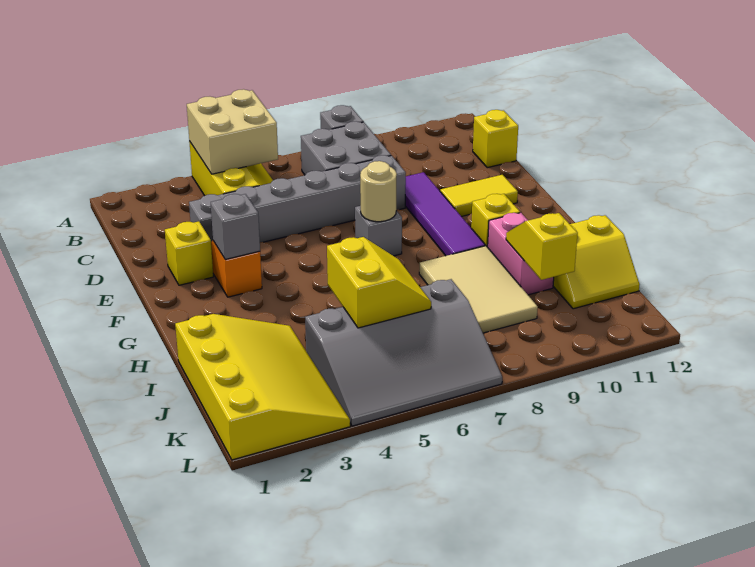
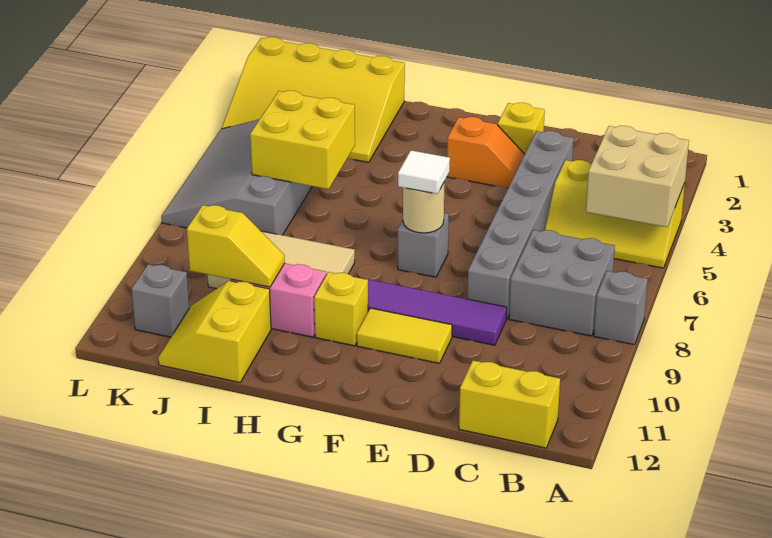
yellow brick C12 level 1 -> yellow brick B12:C12 level 1
yellow tile E10:E11 level 1 -> yellow tile E10:F10 level 1
grey brick F3 level 2 -> grey brick K11 level 1
none -> white tile F7 level 3
yellow slope I5:J6 level 2 top 5 -> yellow brick I5:J6 level 2

